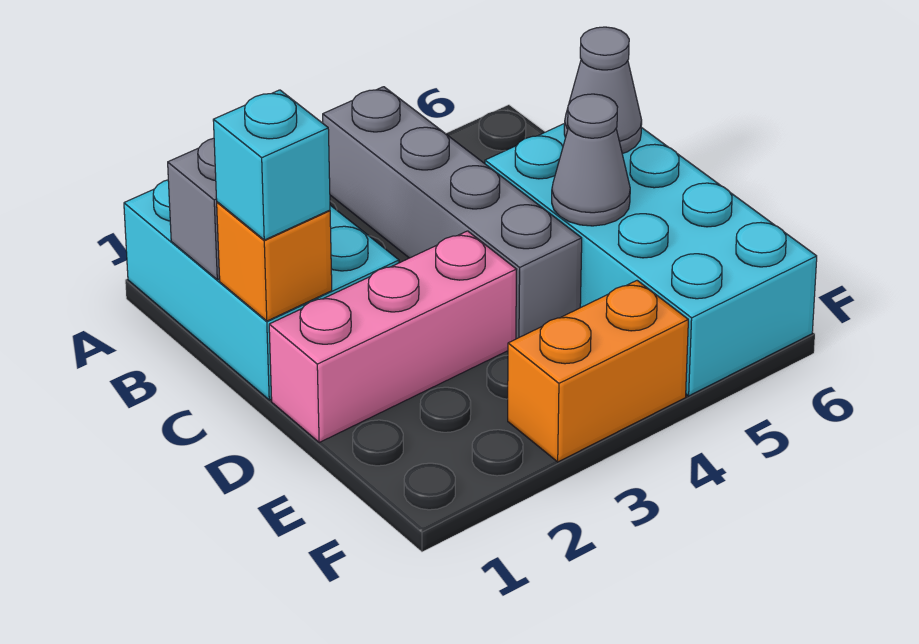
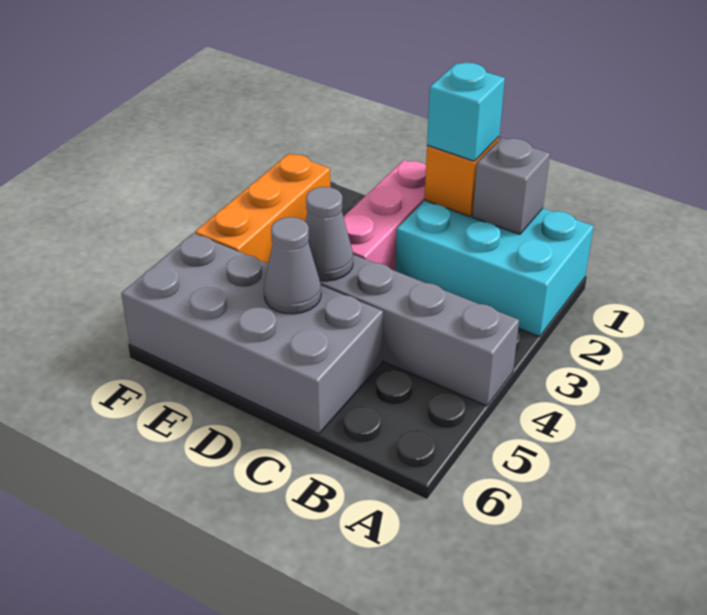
cyan brick C5:F6 level 1 -> grey brick C5:F6 level 1
grey cone C6 level 2 -> grey cone D4 level 2
orange brick F3:F4 level 1 -> orange brick F2:F4 level 1

